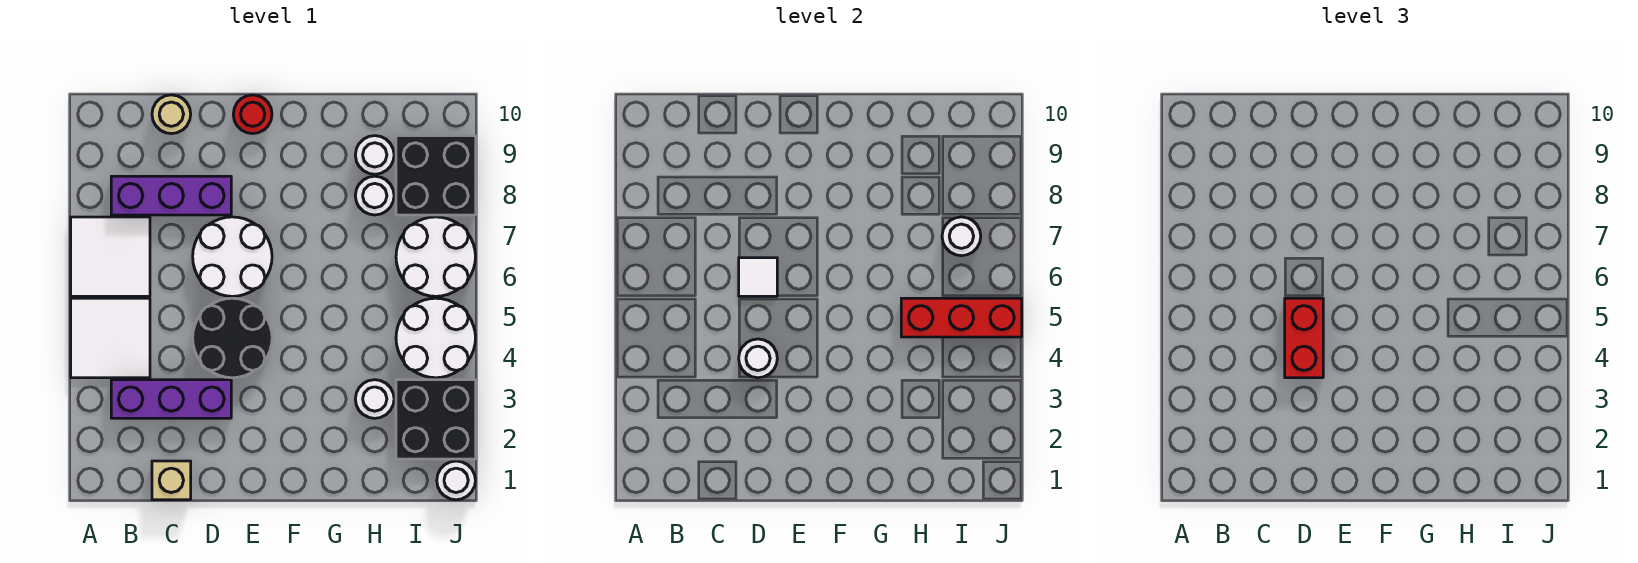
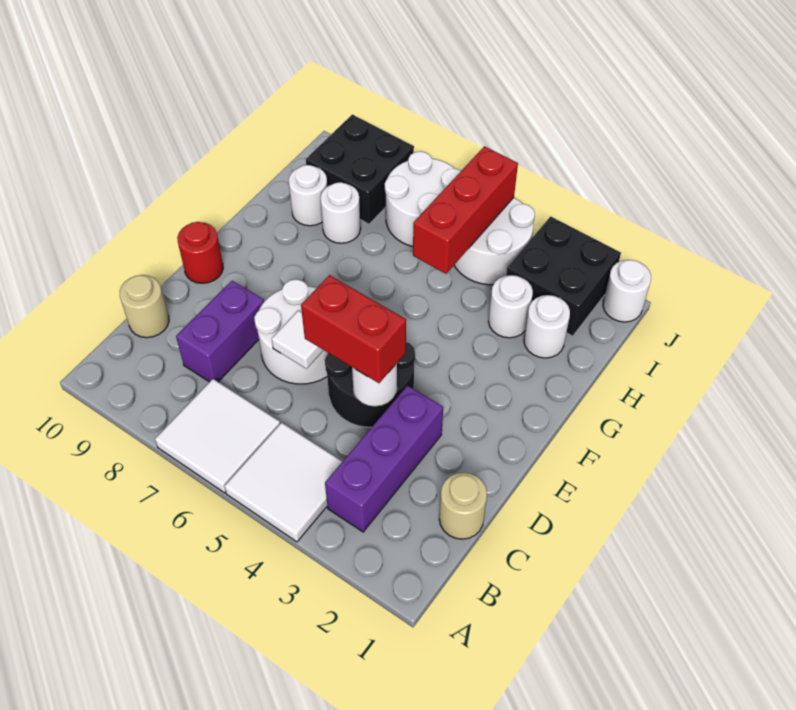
purple brick B8:D8 level 1 -> purple brick C8:D8 level 1
tan brick C1 level 1 -> tan round brick C1 level 1
white round brick I7 level 2 -> white round brick H2 level 1

